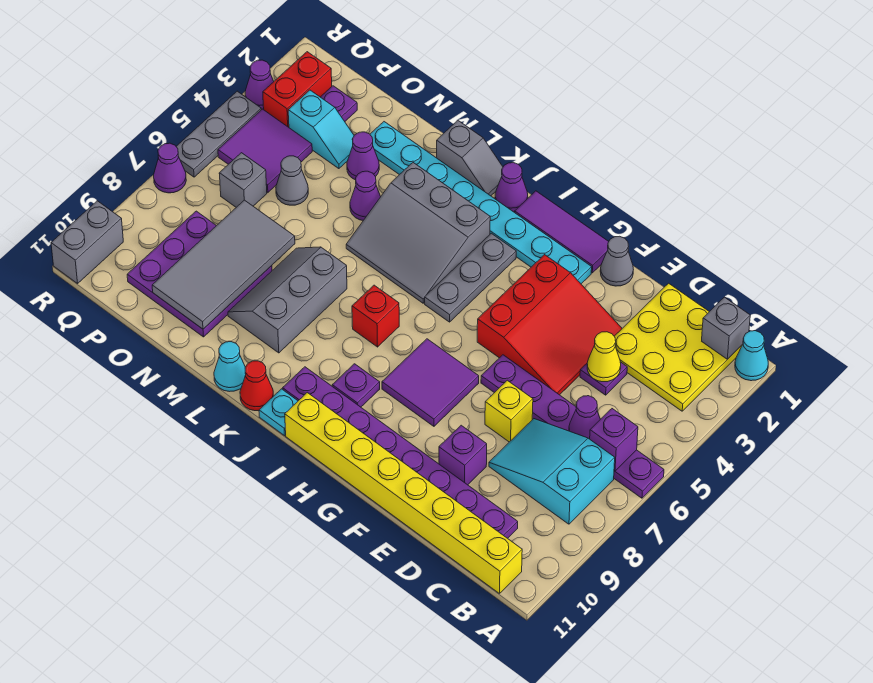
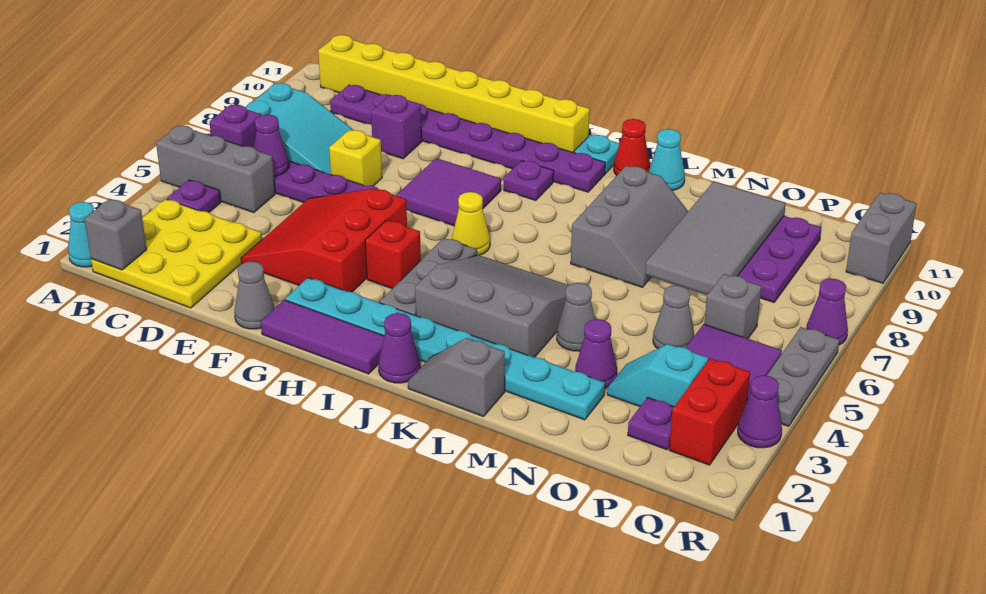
none -> grey brick A5:C5 level 1
purple plate D4 level 1 -> purple plate B4 level 1
yellow cone D4 level 2 -> yellow cone I6 level 1
red brick J7 level 1 -> red brick H4 level 1
purple cone M4 level 1 -> grey cone M4 level 1

